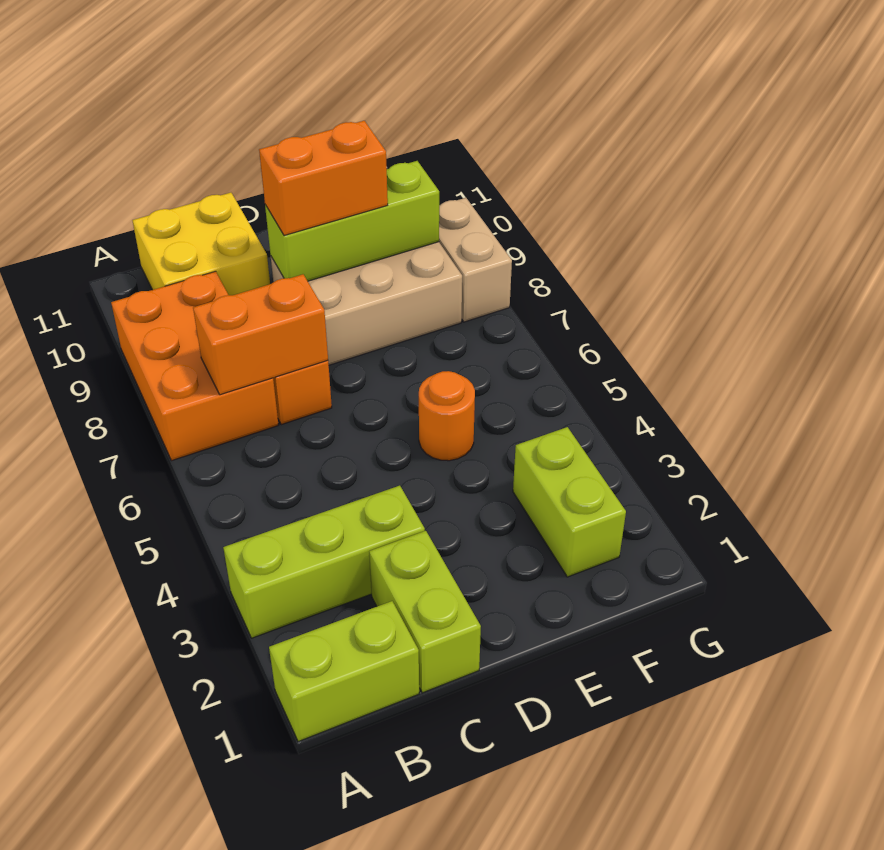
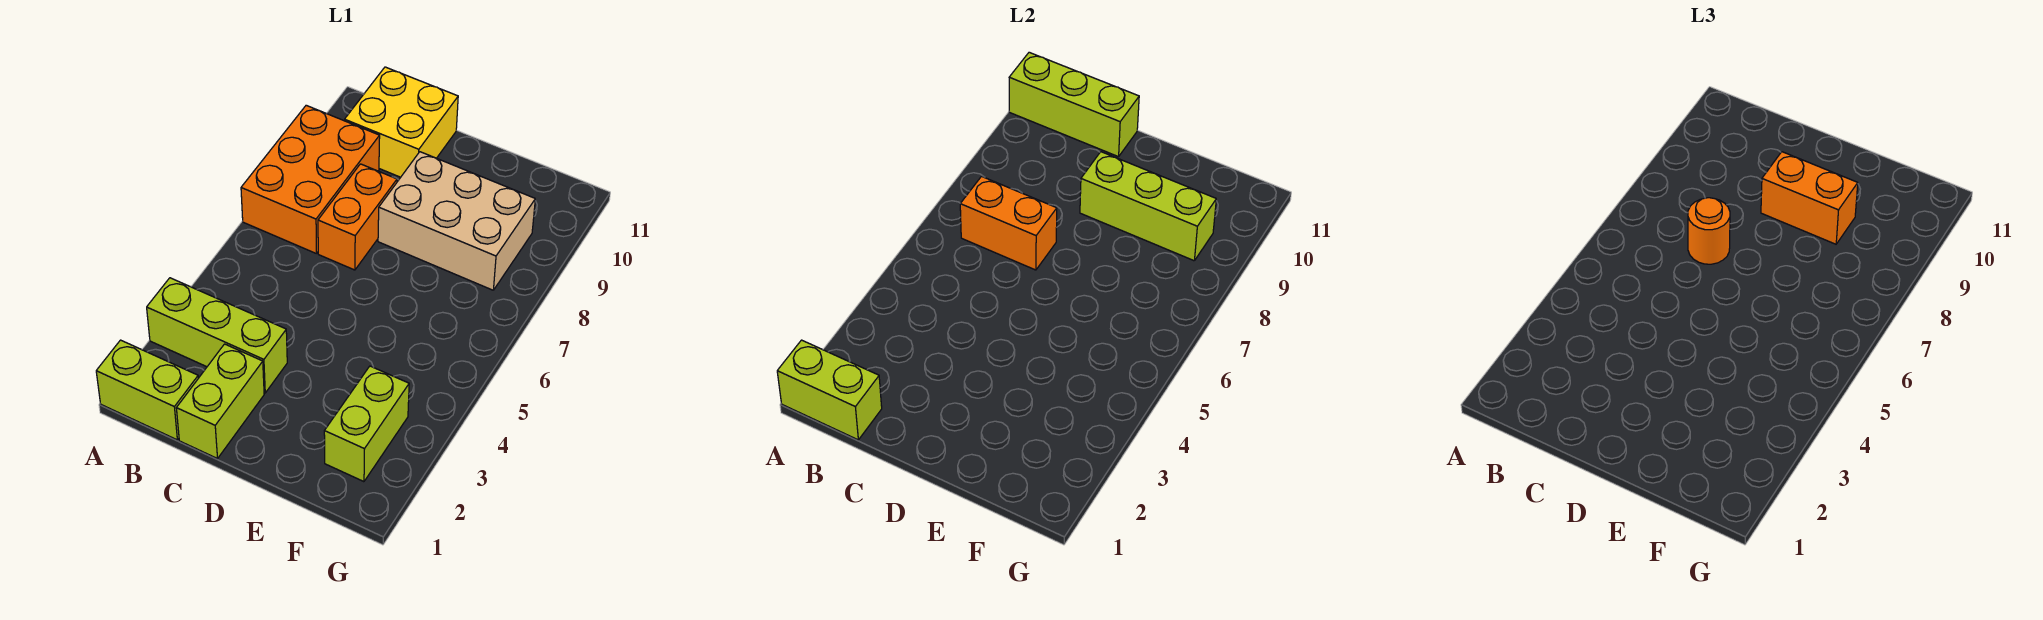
none -> lime brick A1:B1 level 2
none -> lime brick A11:C11 level 2
orange round brick E5 level 1 -> orange round brick C7 level 3
tan brick G8:G9 level 1 -> none

